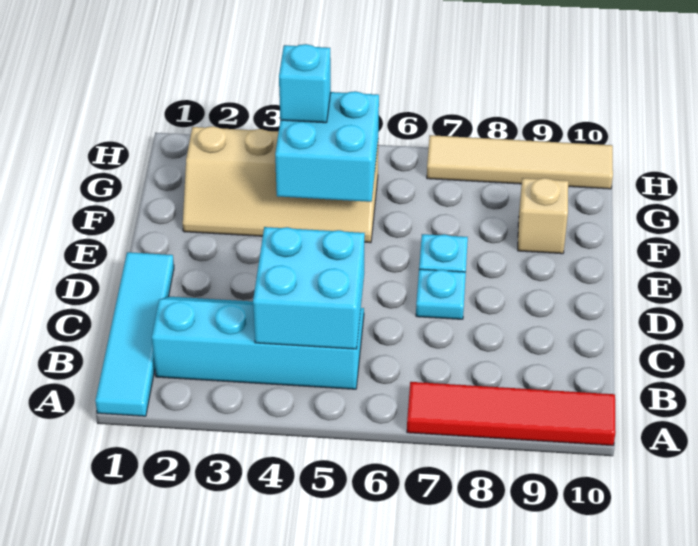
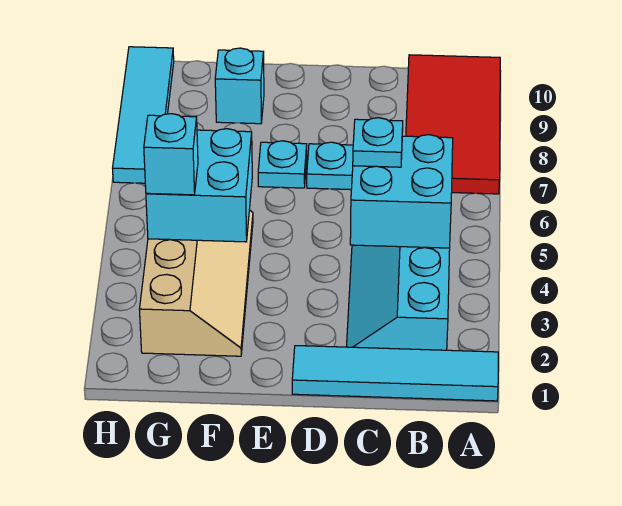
red tile A7:A10 level 1 -> red tile A7:B10 level 1
none -> cyan plate C5 level 3
tan brick F9 level 1 -> cyan brick F9 level 1
tan tile H7:H10 level 1 -> cyan tile H7:H10 level 1

